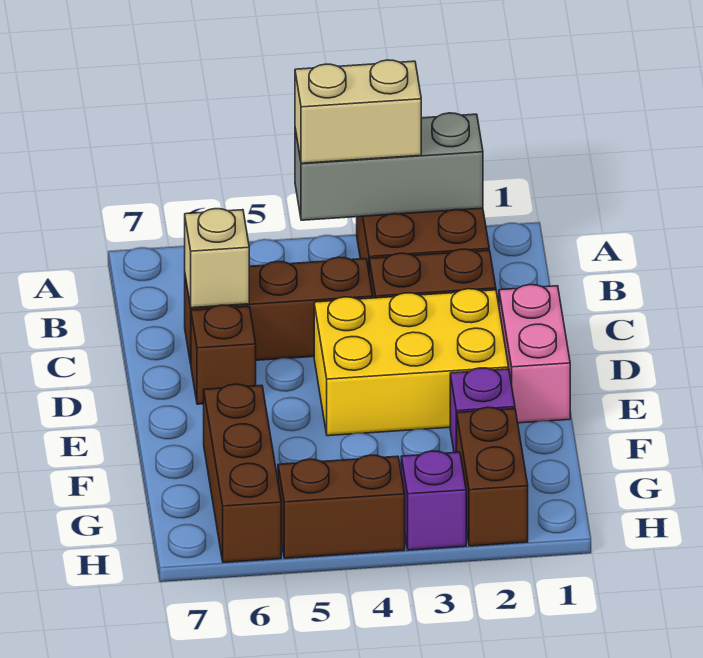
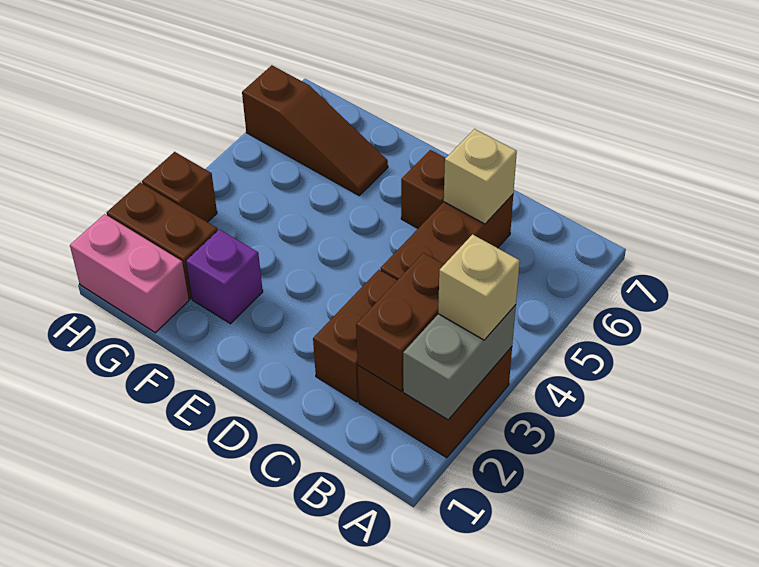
grey brick A2:A4 level 2 -> grey brick A2:A3 level 2
tan brick A3:A4 level 3 -> tan brick A3 level 3
pink brick D1:E1 level 1 -> pink brick G1:H1 level 1
yellow brick D2:E4 level 1 -> none
brown brick F6:H6 level 1 -> brown slope F6:H6 level 1 top H
purple brick H3 level 1 -> brown brick H3 level 1
brown brick H4:H5 level 1 -> brown brick B2:B3 level 2

